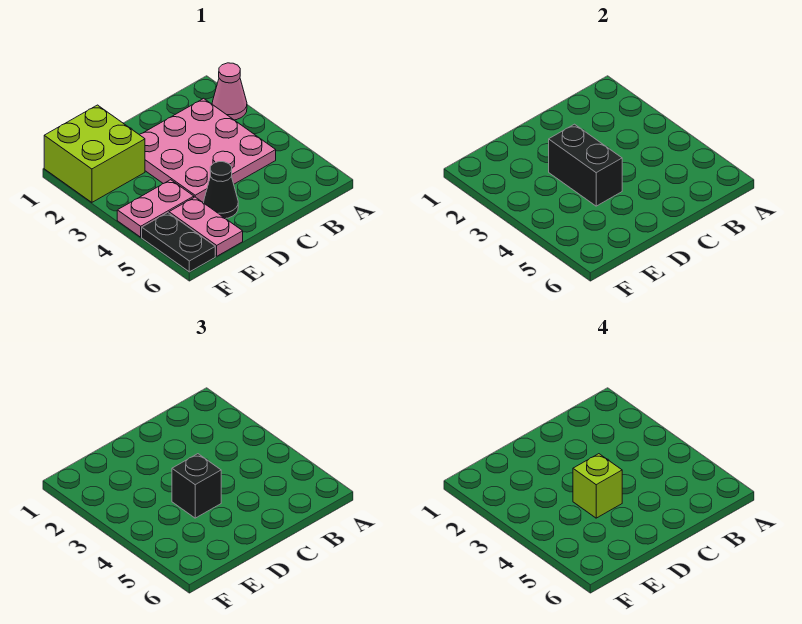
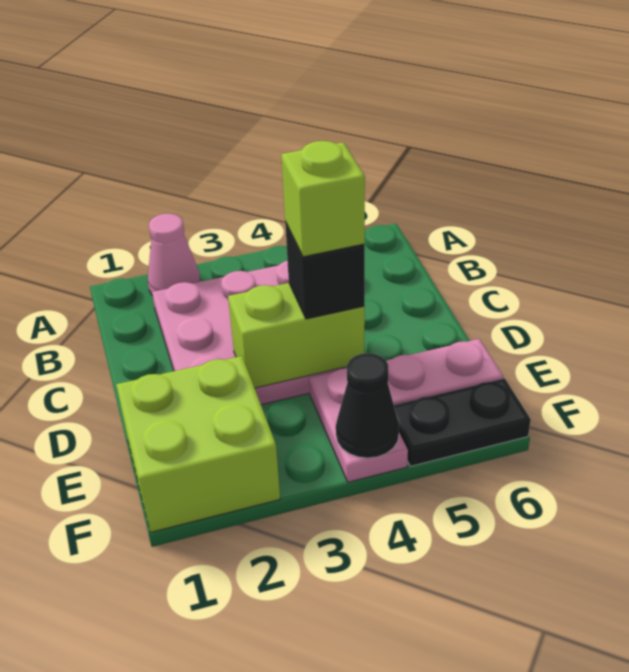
black brick D3:D4 level 2 -> lime brick D3:D4 level 2
black cone D5 level 1 -> black cone F4 level 2

